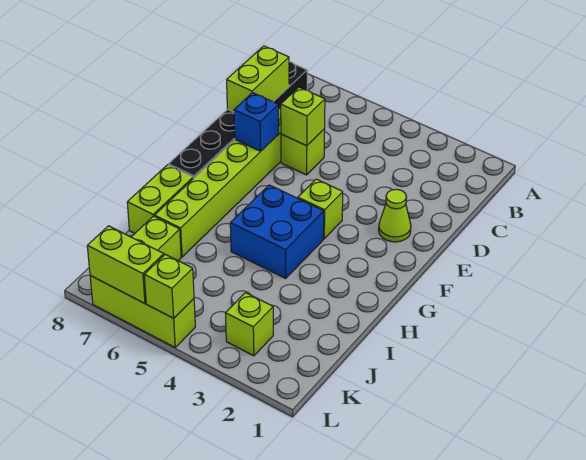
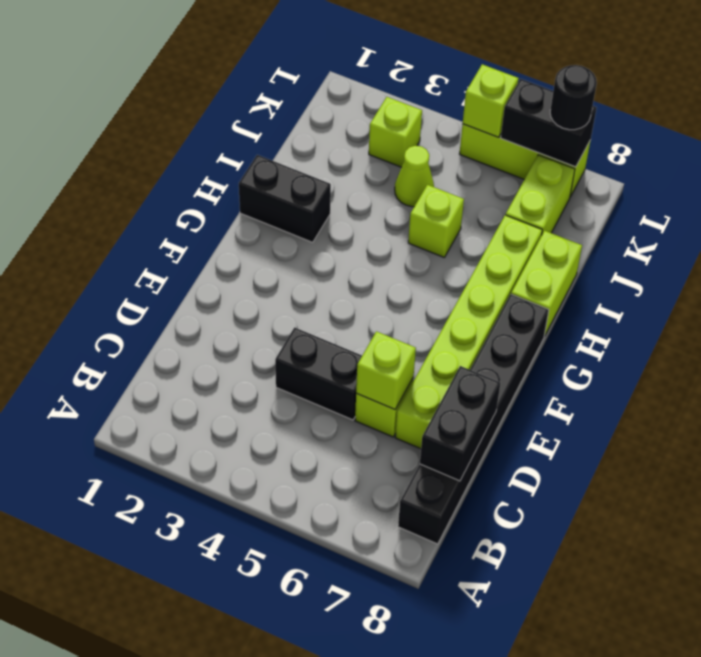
lime brick C8:D8 level 2 -> black brick C8:D8 level 2
none -> black brick D4:D5 level 1
lime cone E2 level 1 -> lime cone J4 level 1
blue brick E7 level 2 -> none
lime brick F4 level 1 -> lime brick I5 level 1
blue brick G4:H5 level 1 -> none
none -> black brick H1:H2 level 1
lime brick L6:L7 level 2 -> black brick L6:L7 level 2
none -> black round brick L7 level 3

